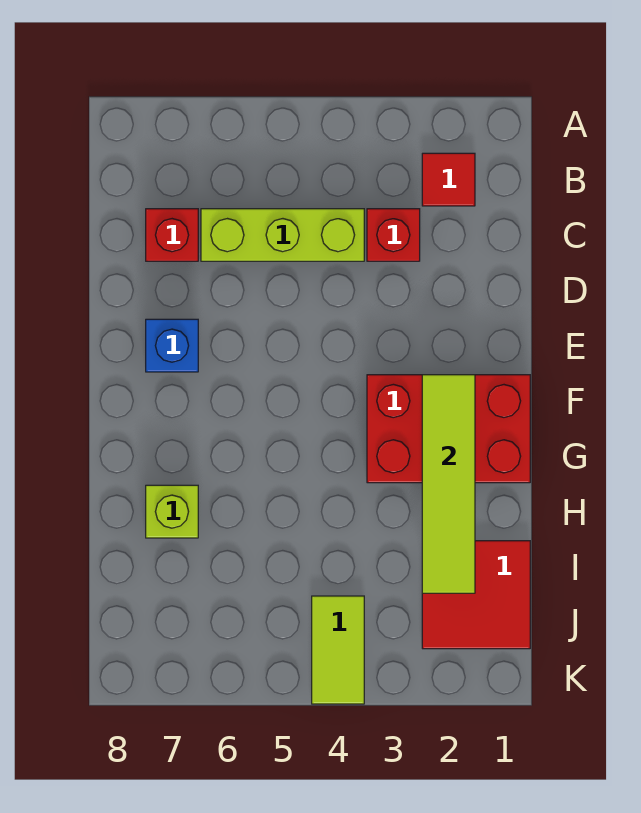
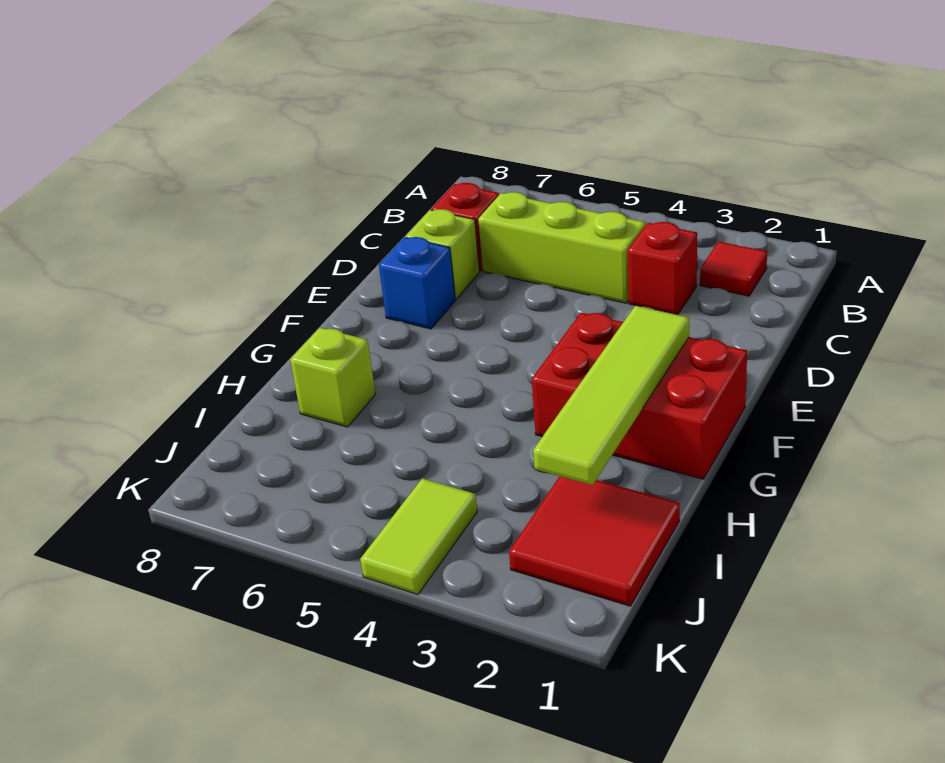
none -> lime brick D7 level 1

